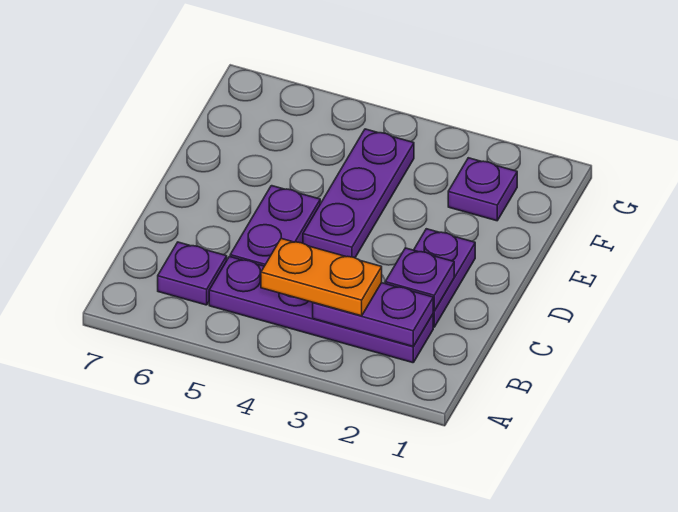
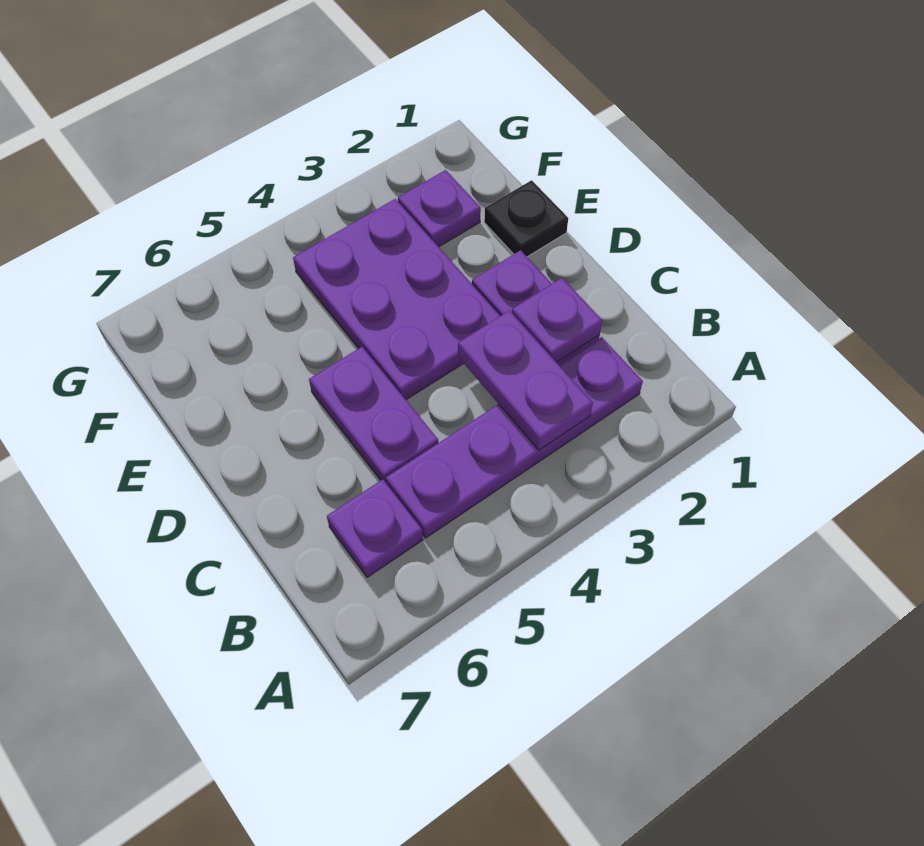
purple plate B2:B3 level 2 -> purple plate B3:C3 level 2
orange plate B3:B4 level 3 -> none
purple plate D4:F4 level 1 -> purple plate D3:F4 level 1
none -> black plate E1 level 1

